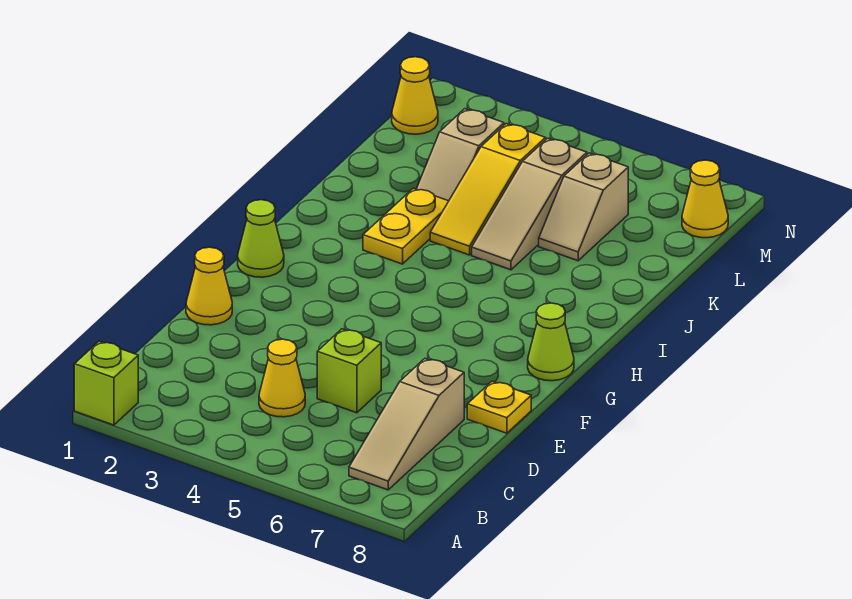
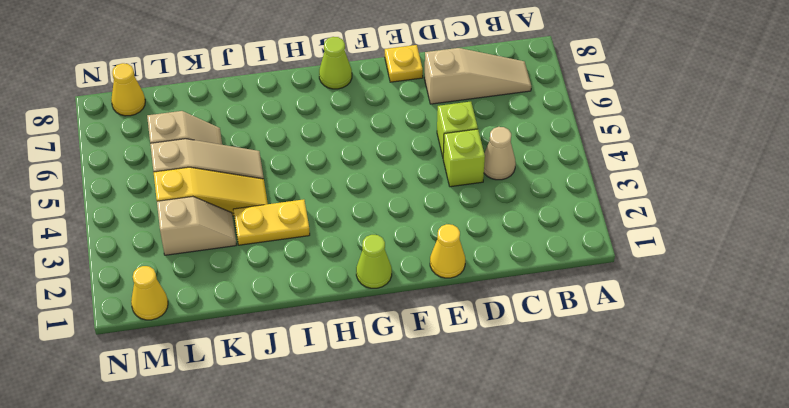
lime brick A1 level 1 -> lime brick D4 level 1
yellow cone C4 level 1 -> tan cone C4 level 1

